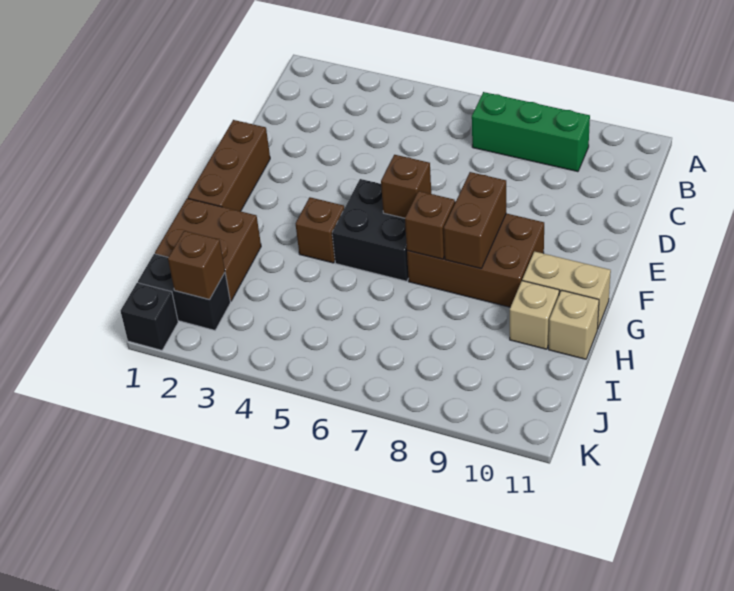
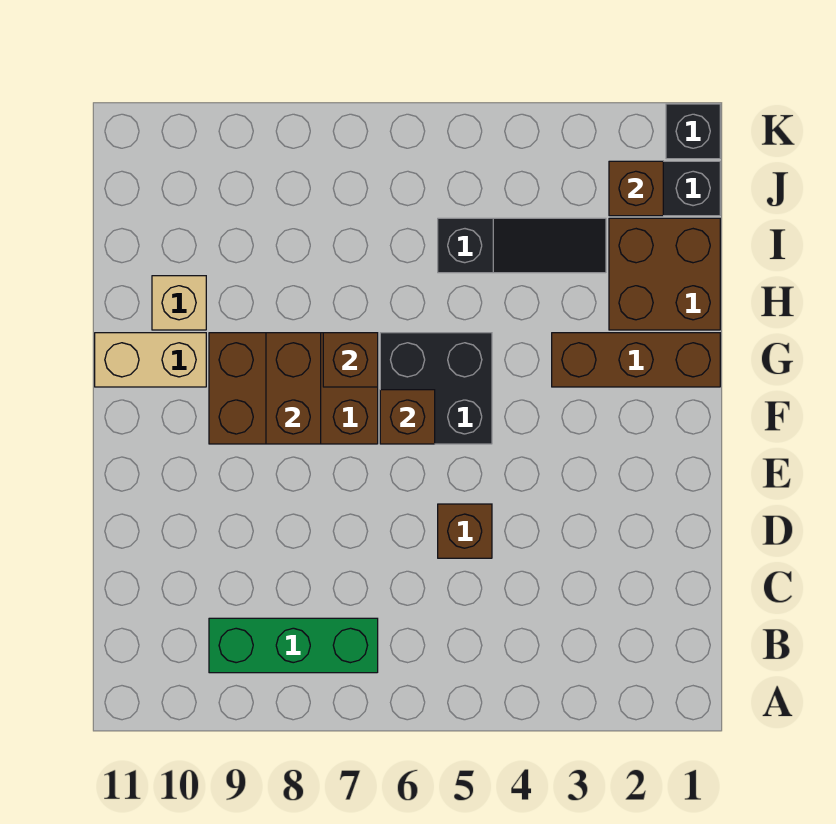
brown brick E1:G1 level 1 -> brown brick G1:G3 level 1
brown brick G4 level 1 -> brown brick D5 level 1
tan brick H11 level 1 -> none
none -> black slope I3:I5 level 1 top 5

